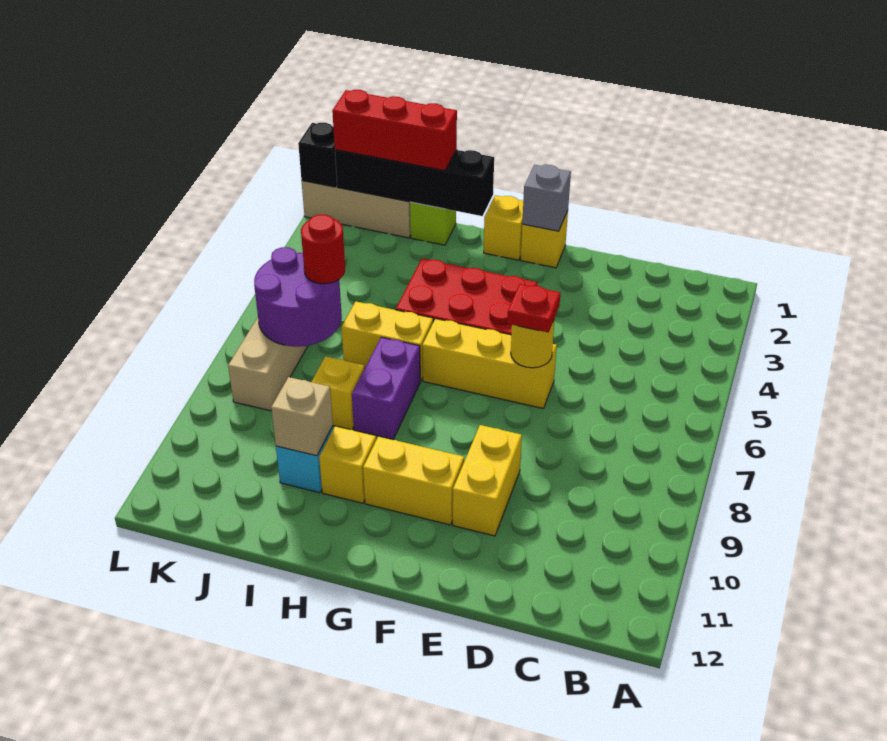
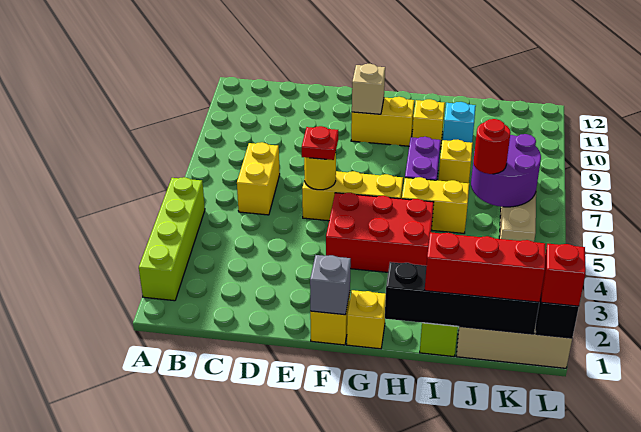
none -> lime brick A2:A5 level 1
yellow brick E9:E10 level 1 -> yellow brick C6:C7 level 1
tan brick I10 level 2 -> tan brick F10 level 2
none -> red brick L1 level 3

